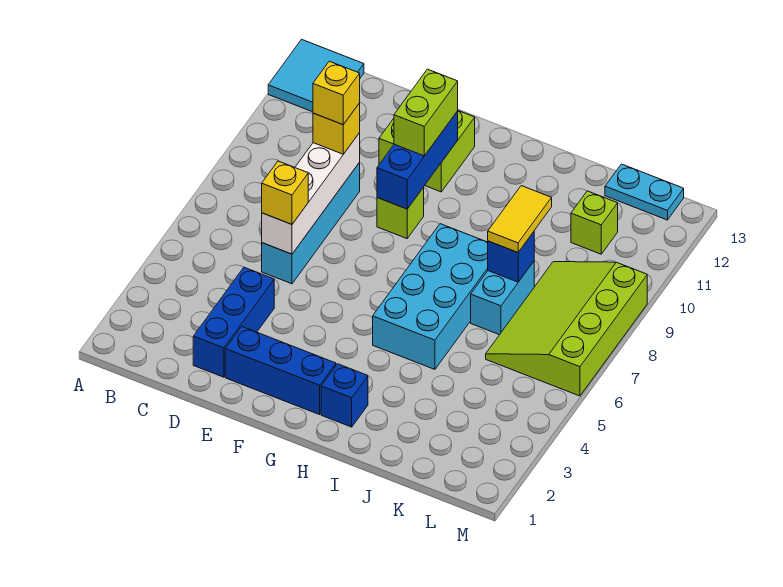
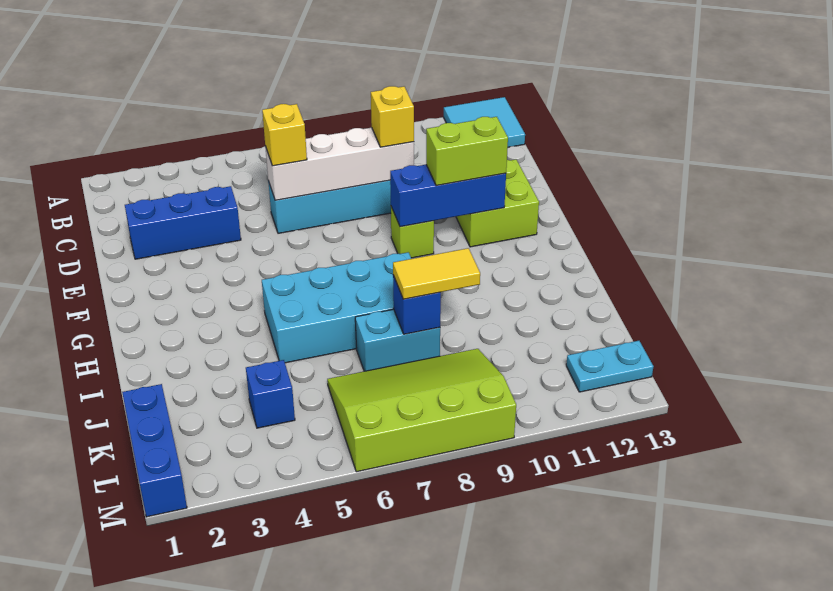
yellow brick D9 level 4 -> none
blue brick E2:G2 level 1 -> blue brick K1:M1 level 1
blue brick H2 level 1 -> blue brick K4 level 1
lime brick K11 level 1 -> none
cyan plate K13:L13 level 1 -> cyan plate L12:L13 level 1

